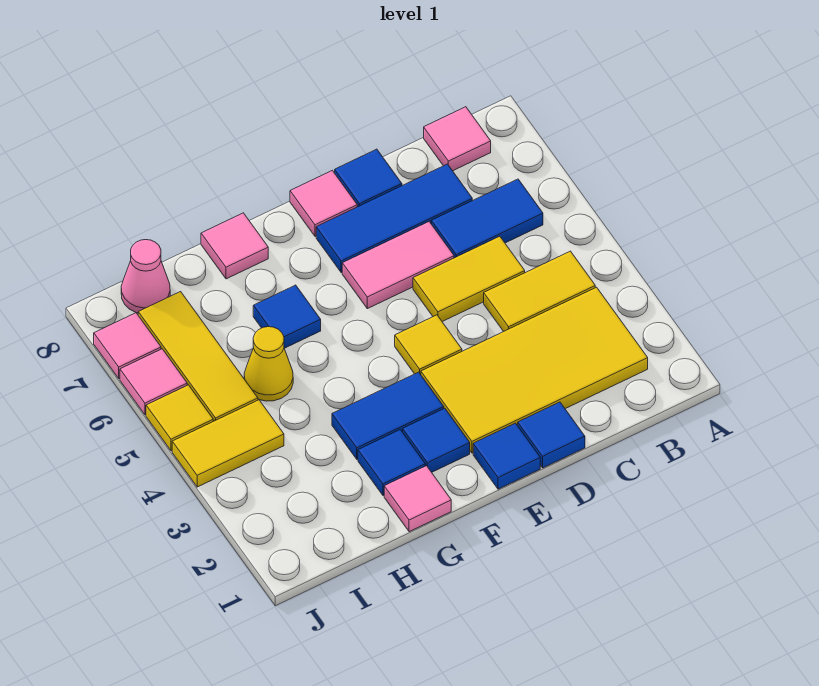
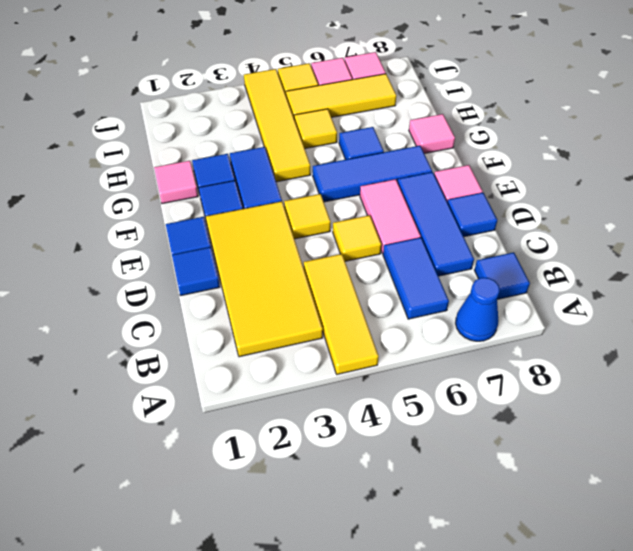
none -> blue cone A7 level 1
yellow tile B4:C4 level 1 -> yellow tile A4:C4 level 1
pink tile B8 level 1 -> blue tile B8 level 1
yellow tile C5:D5 level 1 -> yellow tile D5 level 1
none -> blue tile F5:F7 level 1
yellow cone H5 level 1 -> yellow tile H5 level 1
yellow tile I4:J4 level 1 -> yellow tile G4:J4 level 1
pink cone I8 level 1 -> none

